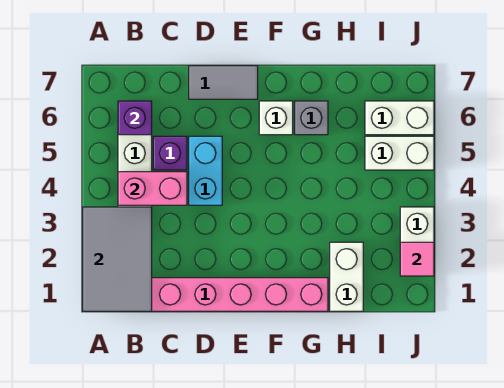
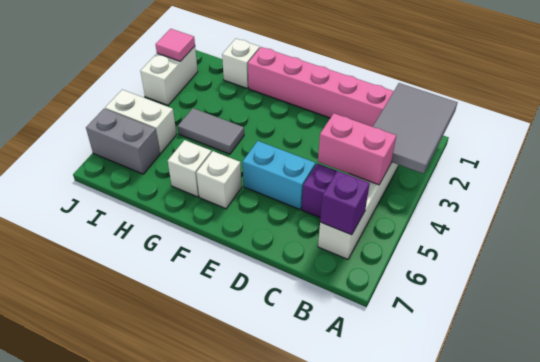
cyan brick D4:D5 level 1 -> cyan brick D5:E5 level 1
grey tile D7:E7 level 1 -> grey tile G4:H4 level 1
grey brick G6 level 1 -> white brick G6 level 1
white brick H1:H2 level 1 -> white brick H1 level 1
white brick I6:J6 level 1 -> grey brick I6:J6 level 1

